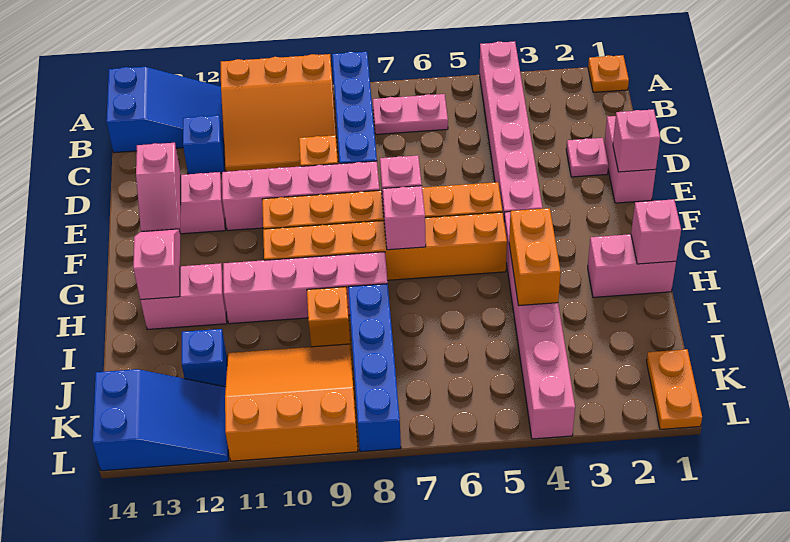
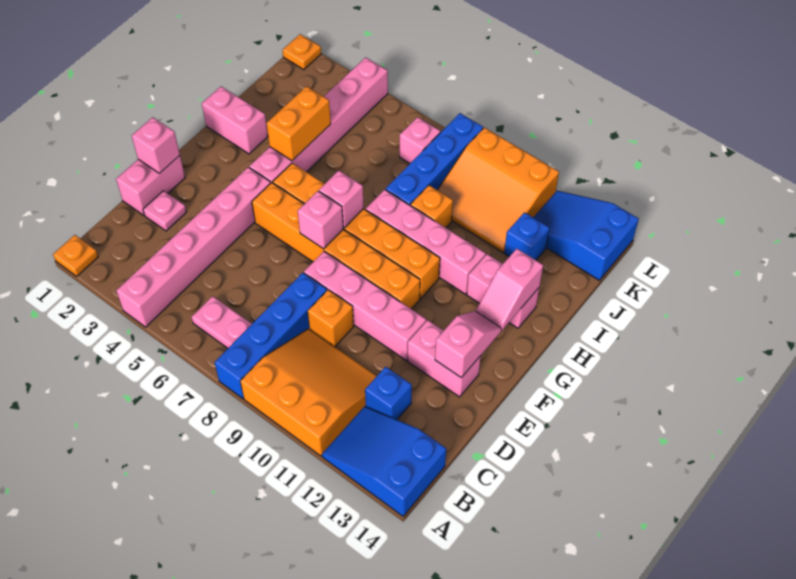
pink brick H1 level 2 -> pink brick K7 level 1
orange plate K1:L1 level 1 -> orange plate L1 level 1

